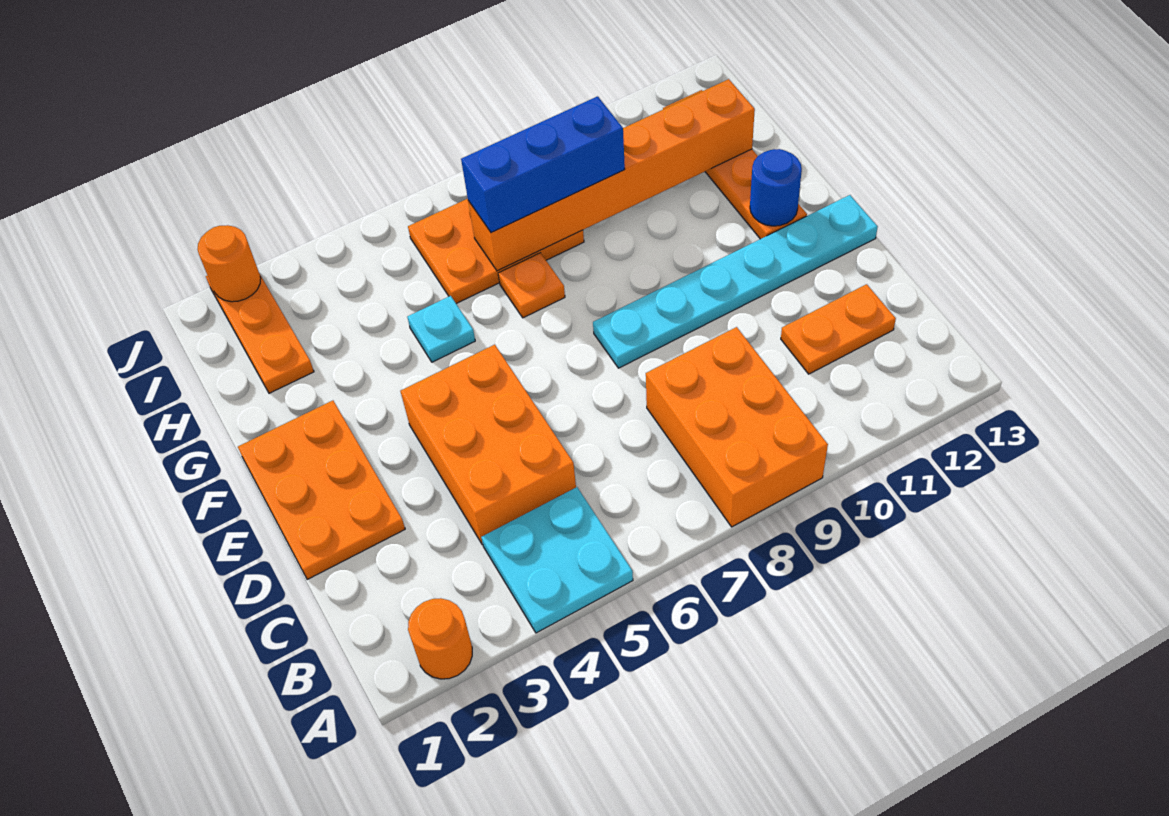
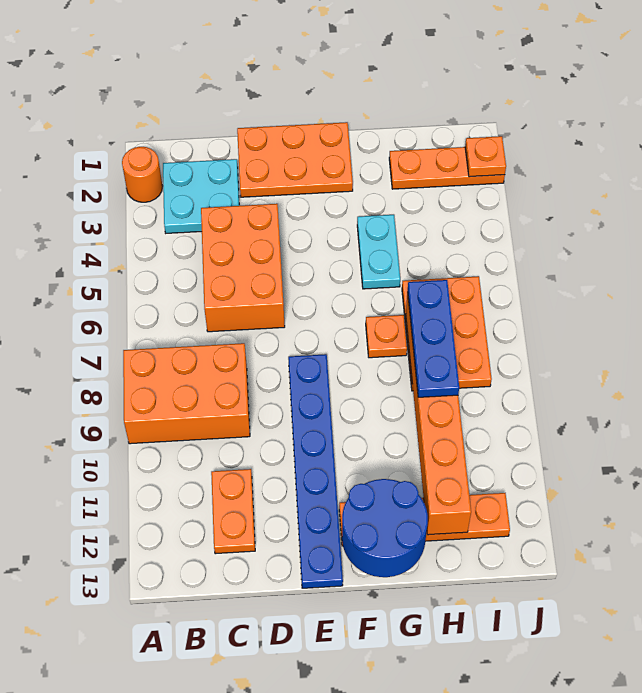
cyan plate A4:B5 level 1 -> cyan plate B2:C3 level 1
orange brick C4:E5 level 1 -> orange brick C4:D6 level 1
cyan plate E8:E13 level 1 -> blue plate E8:E13 level 1
blue round brick F12 level 2 -> blue round brick F12:G13 level 2
cyan plate G5 level 1 -> cyan plate G4:G5 level 1
blue brick H7:H9 level 3 -> blue plate H7:H9 level 3
orange round brick J2 level 2 -> orange plate J2 level 2

